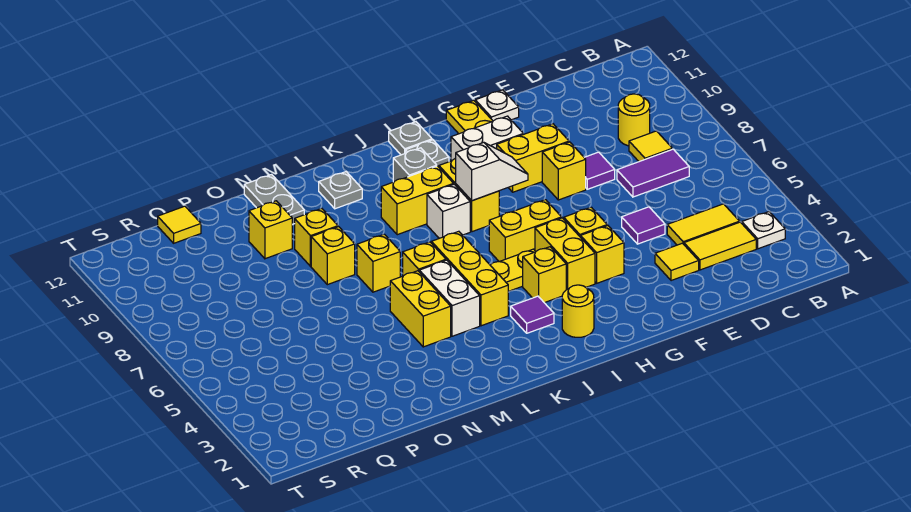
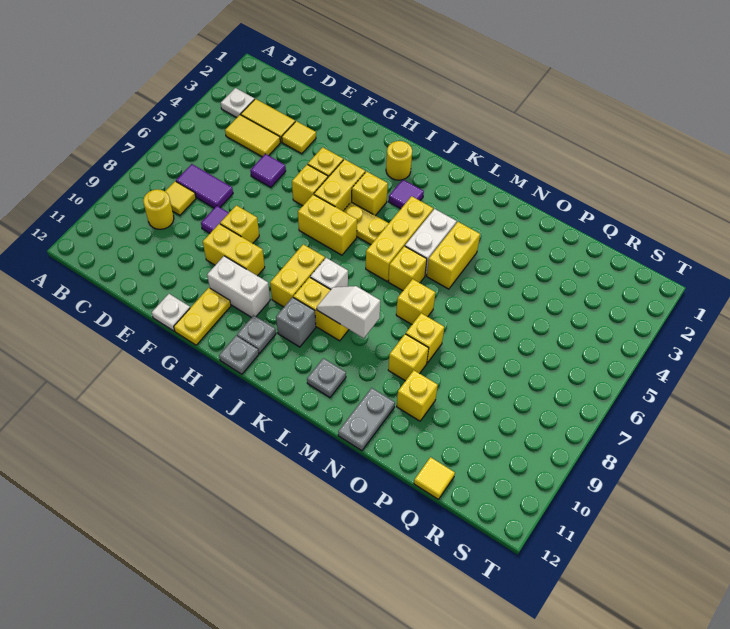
white slope H8:I8 level 2 top I -> white slope K9:L9 level 2 top L

